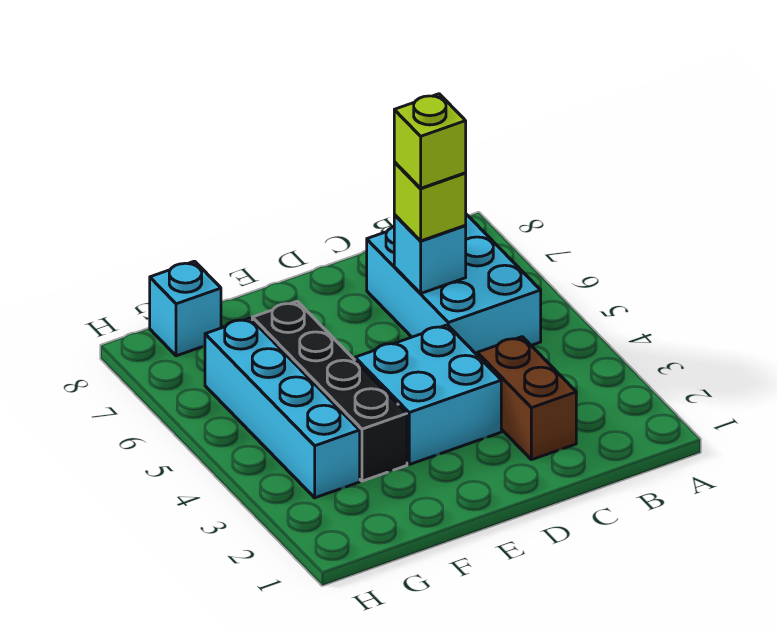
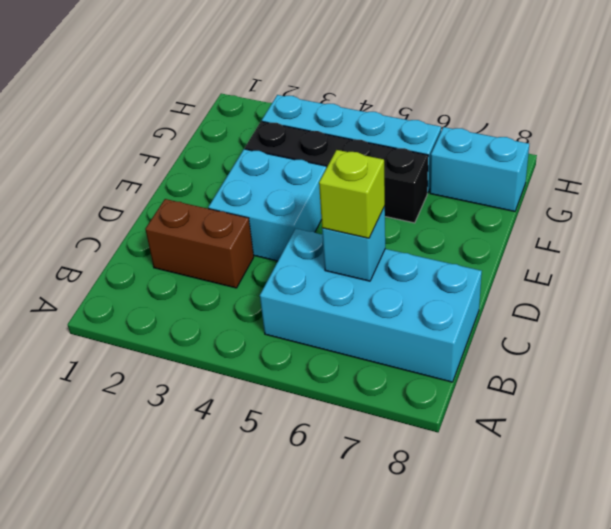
cyan brick B5:C7 level 1 -> cyan brick B5:C8 level 1
lime brick C6 level 4 -> none
cyan brick G8 level 1 -> cyan brick G7:G8 level 1

